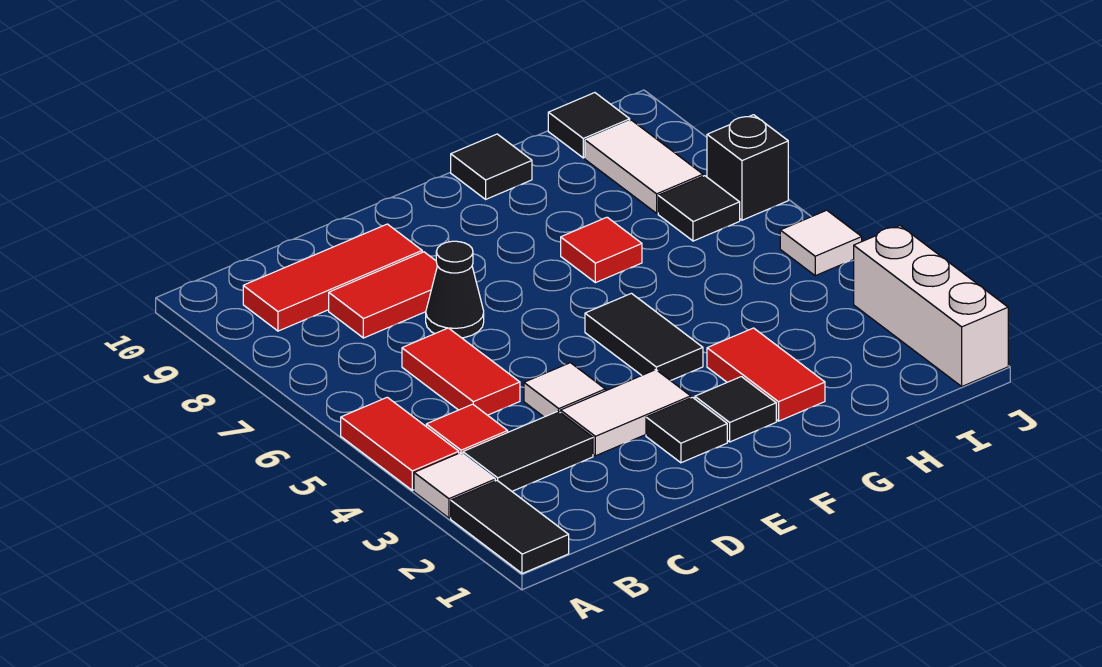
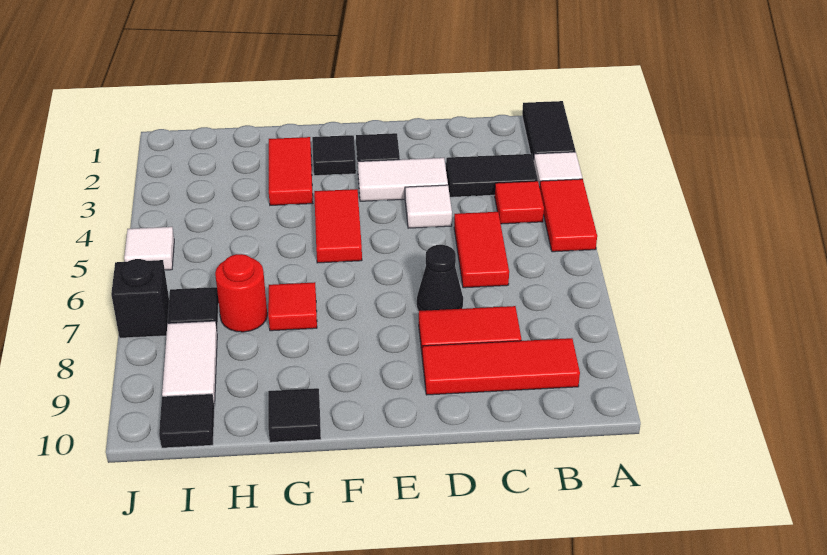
black tile F4:F5 level 1 -> red tile F4:F5 level 1
none -> red round brick H7 level 1
white brick J1:J3 level 1 -> none

